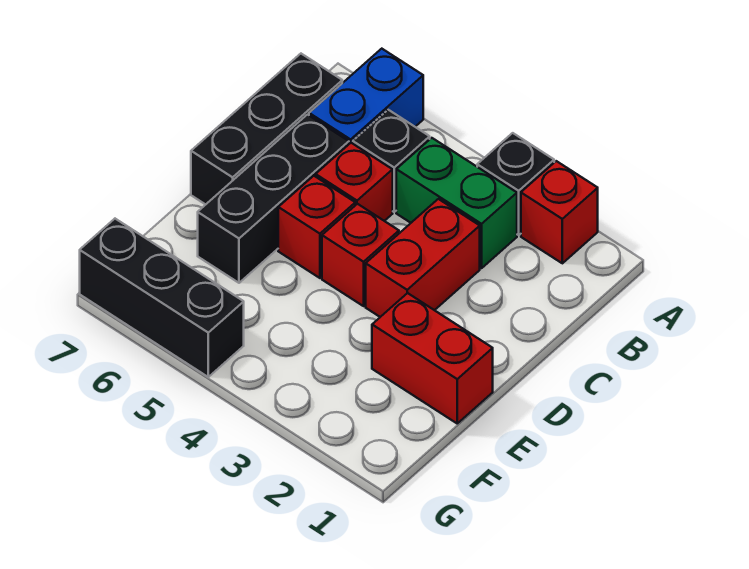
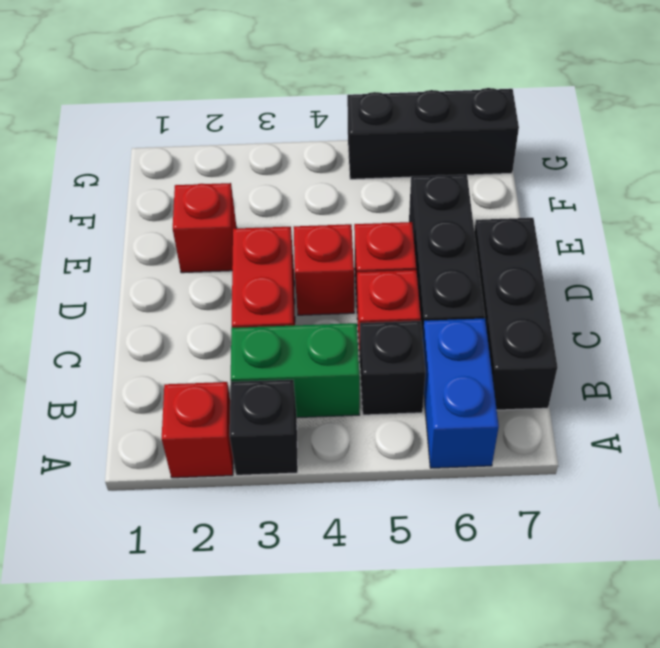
red brick E1:E2 level 1 -> red brick E2 level 1

